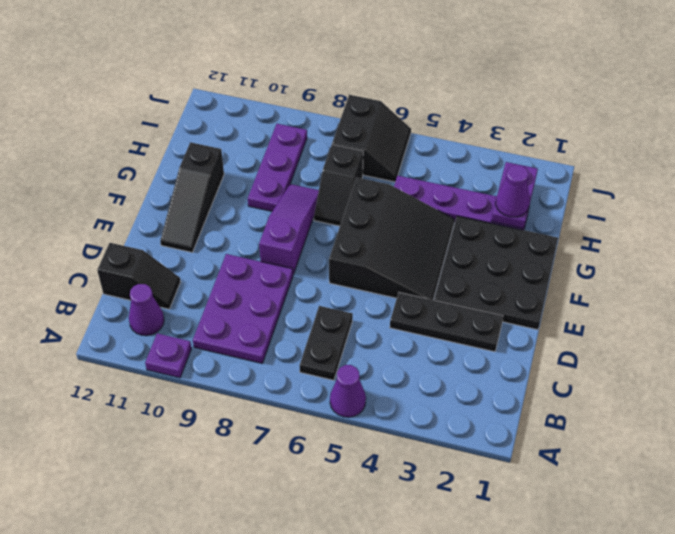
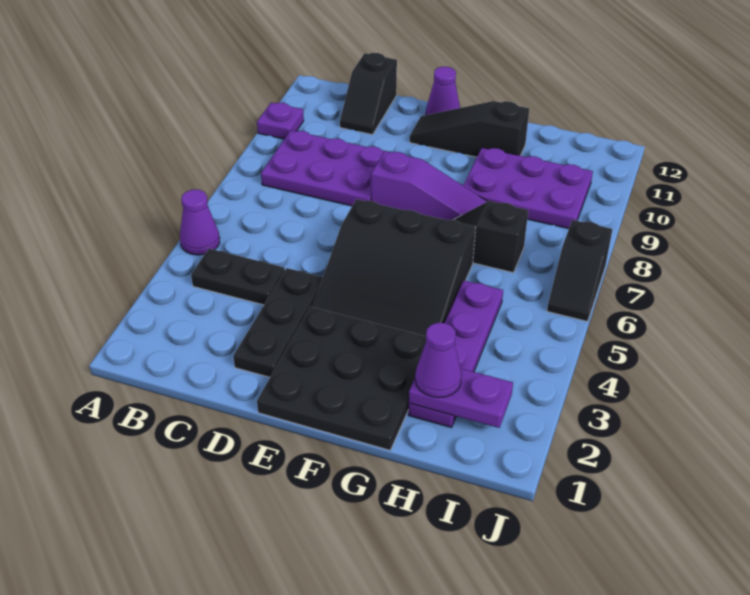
black plate B6:C6 level 1 -> black plate B4:C4 level 1
purple cone B11 level 1 -> purple cone E12 level 1
purple plate G9:I9 level 1 -> purple plate G9:I10 level 1
black slope I6:J7 level 1 top 7 -> black slope J6:J7 level 1 top 7

